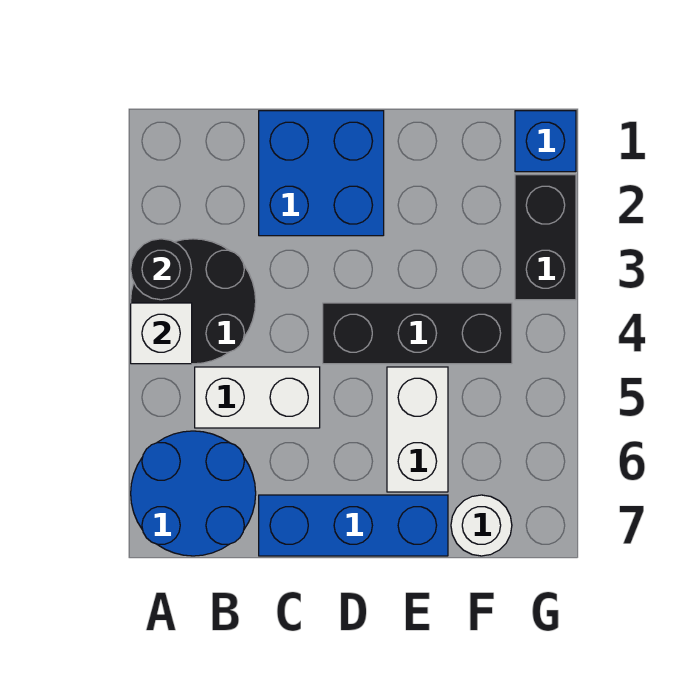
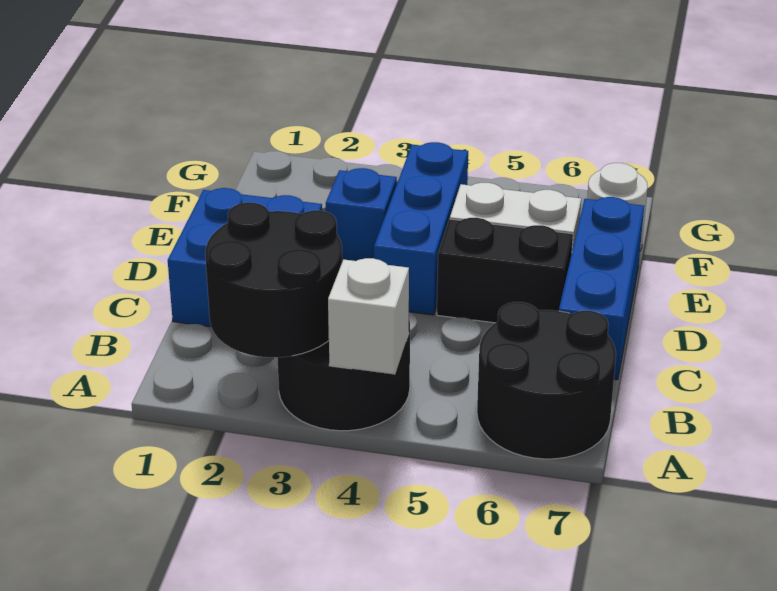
black round brick A3 level 2 -> black round brick A2:B3 level 2
blue round brick A6:B7 level 1 -> black round brick A6:B7 level 1
white brick B5:C5 level 1 -> none
black brick D4:F4 level 1 -> blue brick D4:F4 level 1
blue brick G1 level 1 -> blue brick E3 level 1
black brick G2:G3 level 1 -> black brick D5:D6 level 1

